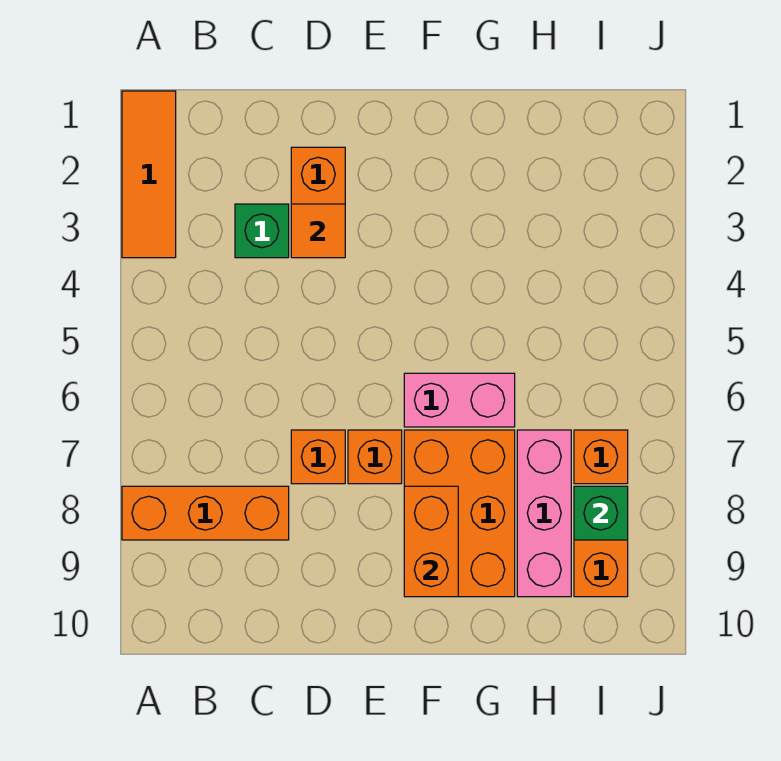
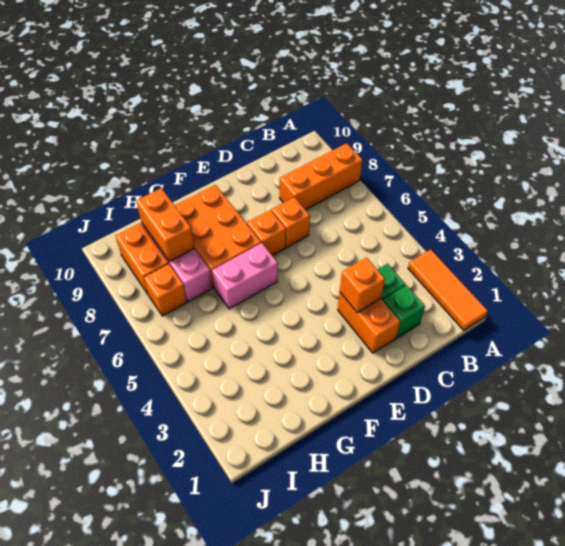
orange tile D3 level 2 -> orange brick D3 level 2
orange brick F8:F9 level 2 -> orange brick H8:H9 level 2
green brick I8 level 2 -> green brick C2 level 1

